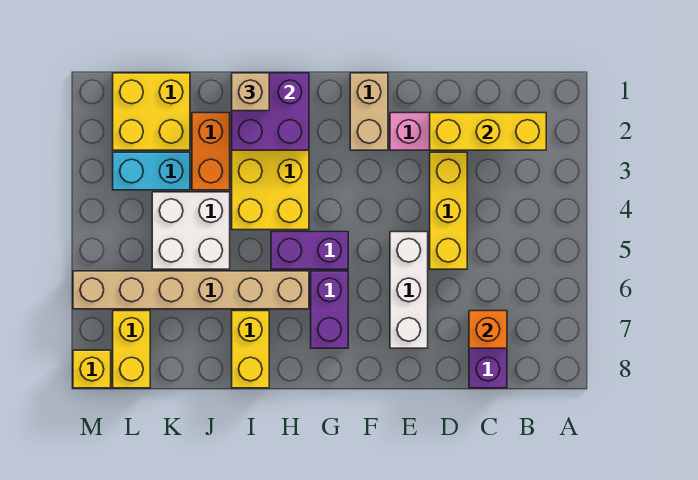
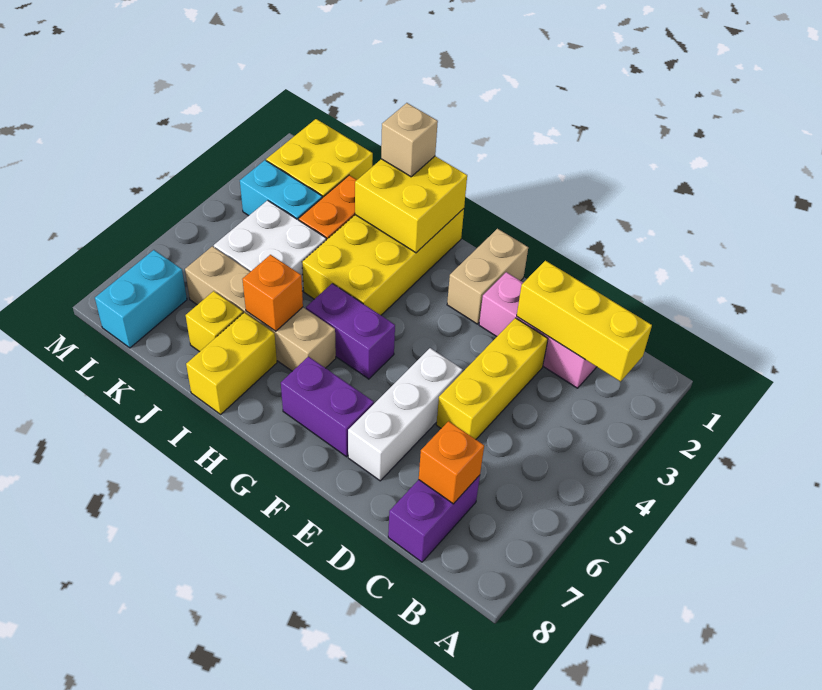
purple brick G6:G7 level 1 -> purple brick F7:G7 level 1
purple brick H1:I2 level 2 -> yellow brick H1:I2 level 2
tan brick H6:M6 level 1 -> tan brick H6:K6 level 1
none -> orange brick I6 level 2
yellow brick L7:L8 level 1 -> cyan brick L7:L8 level 1
yellow brick M8 level 1 -> yellow brick J7 level 1

